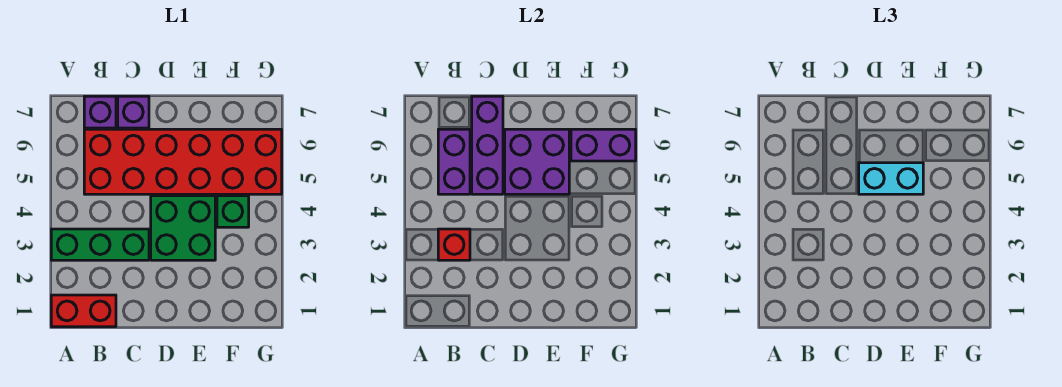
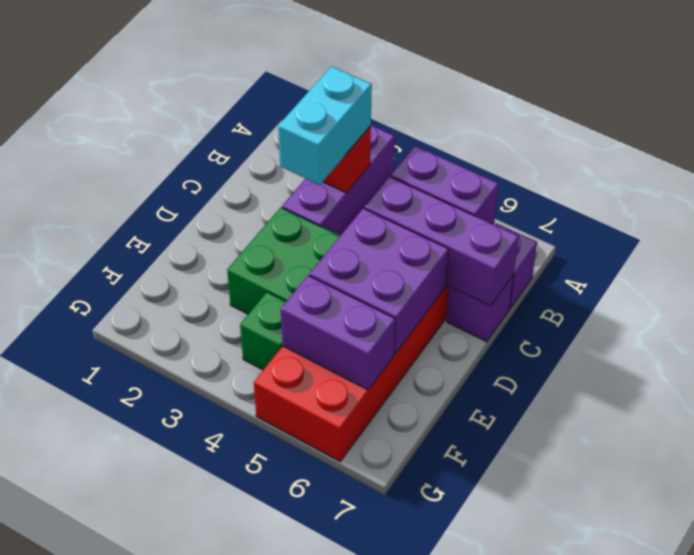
red brick A1:B1 level 1 -> none
green brick A3:C3 level 1 -> purple brick A3:C3 level 1
cyan brick D5:E5 level 3 -> cyan brick B3:C3 level 3
purple brick F6:G6 level 2 -> purple brick F5:F6 level 2

